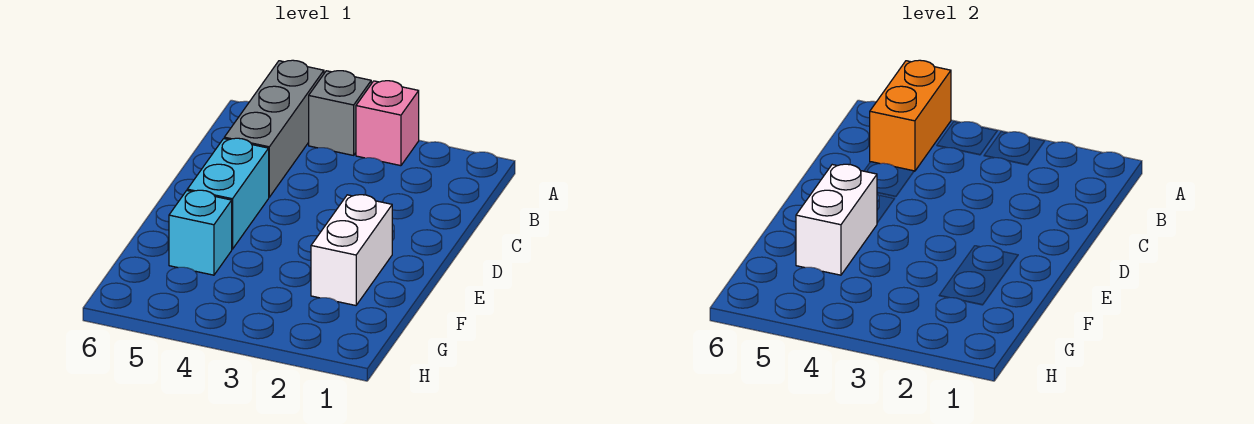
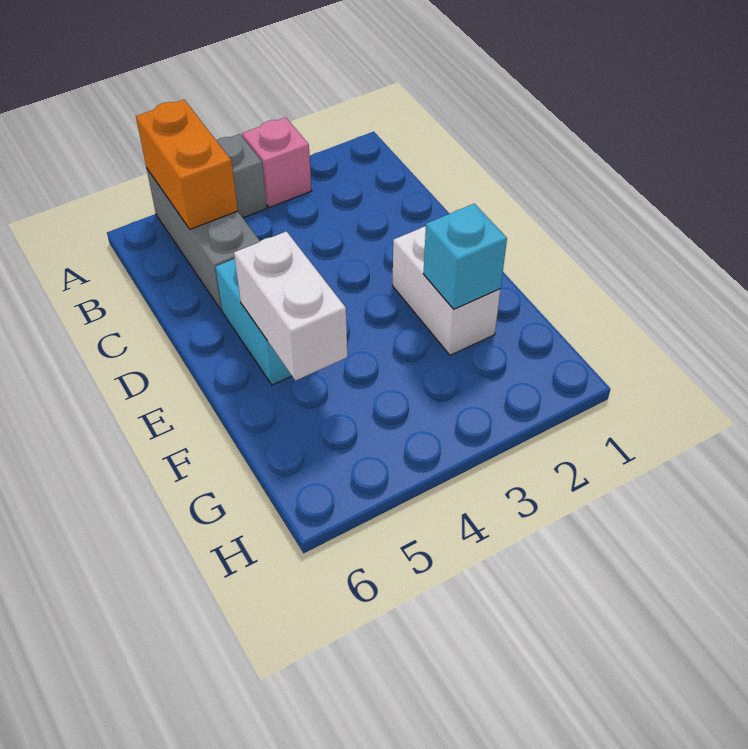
cyan brick F5 level 1 -> cyan brick F2 level 2

